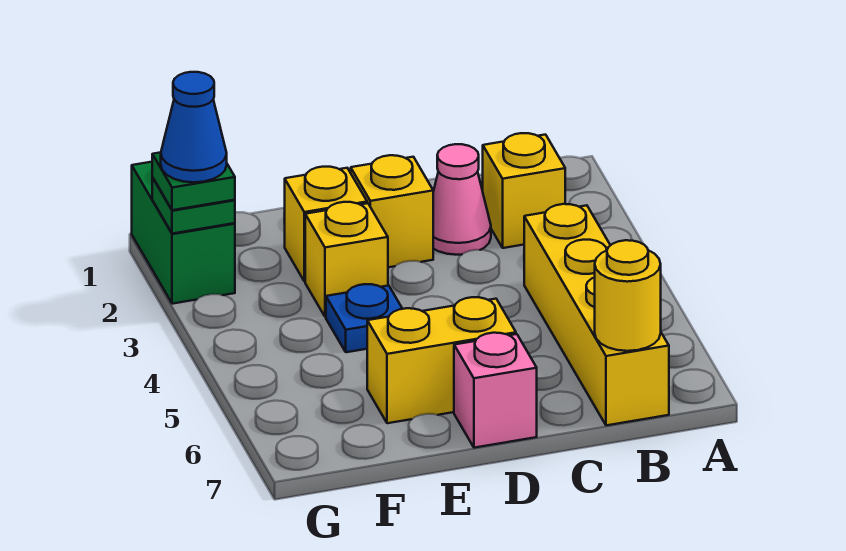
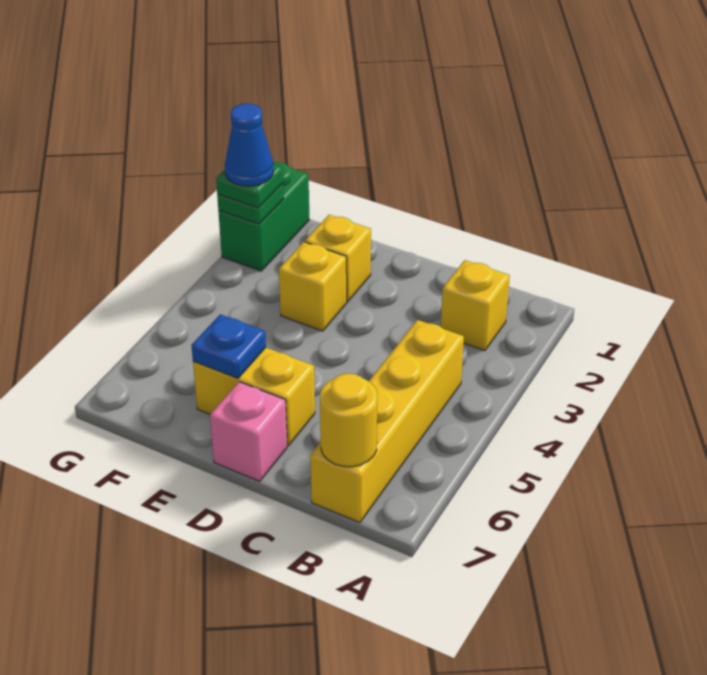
pink cone C2 level 1 -> none
yellow brick D2 level 1 -> none
blue plate E4 level 1 -> blue plate E6 level 2

